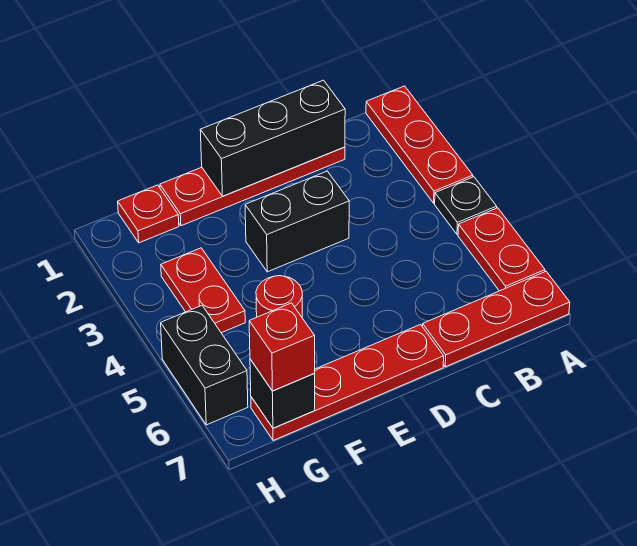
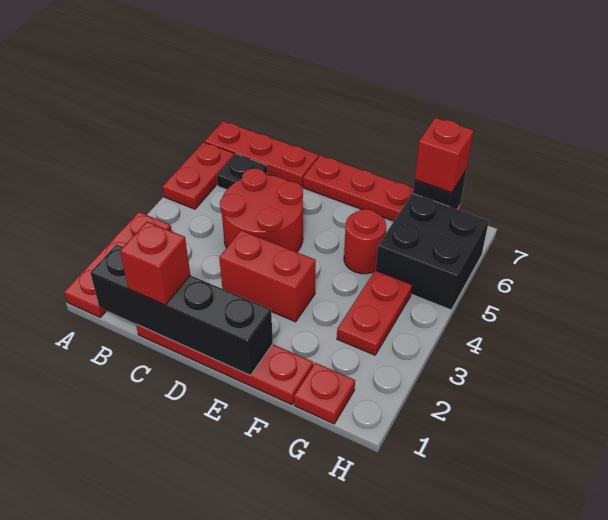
black plate A4 level 1 -> black plate B6 level 1
black brick C1:E1 level 2 -> black brick B1:E1 level 2
none -> red brick C1 level 3
none -> red round brick C4:D5 level 1
black brick D3:E3 level 1 -> red brick D3:E3 level 1
black brick H5:H6 level 1 -> black brick G5:H6 level 1

